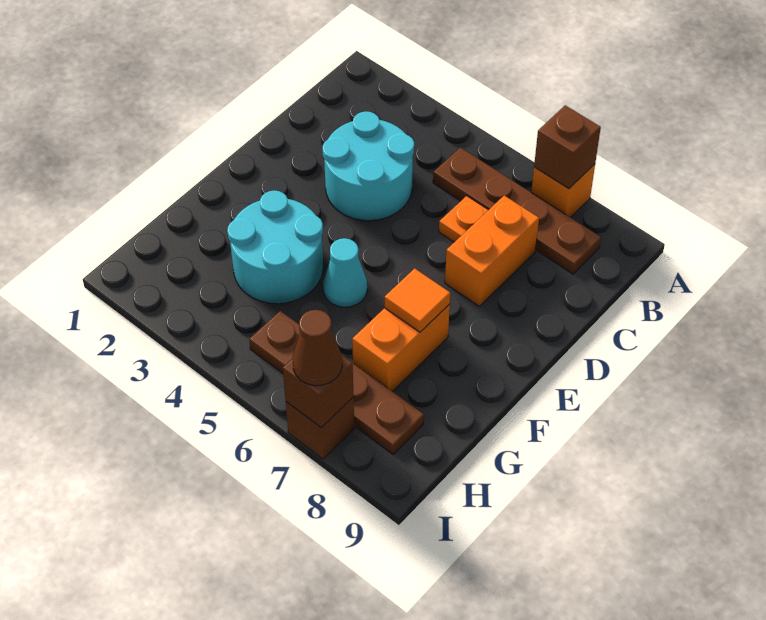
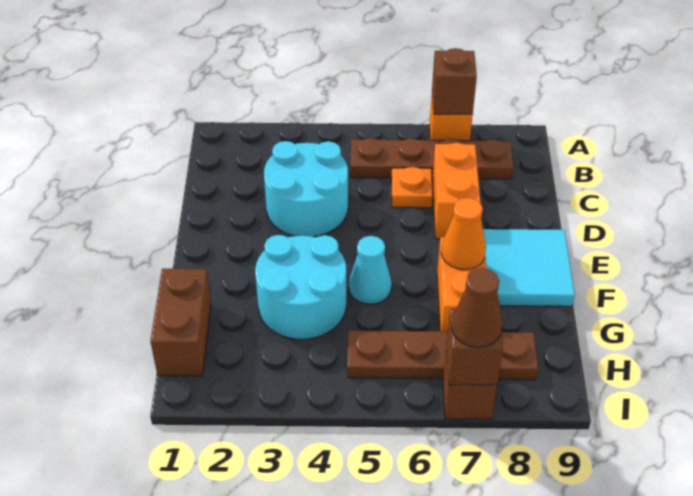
none -> cyan tile E8:F9 level 1
orange tile F7 level 2 -> orange cone F7 level 2
none -> brown brick G1:H1 level 1

